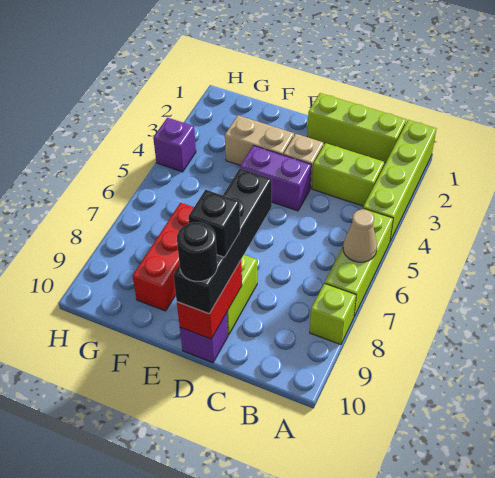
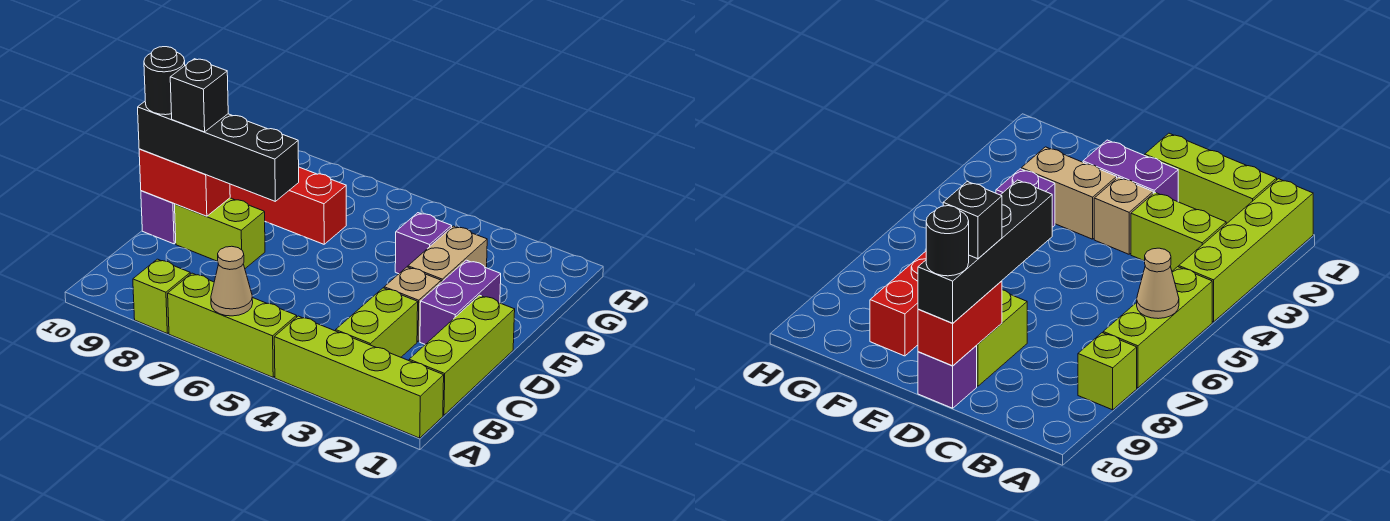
purple brick D4:E4 level 1 -> purple brick D2:E2 level 1
purple brick H4 level 1 -> purple brick F4 level 1

